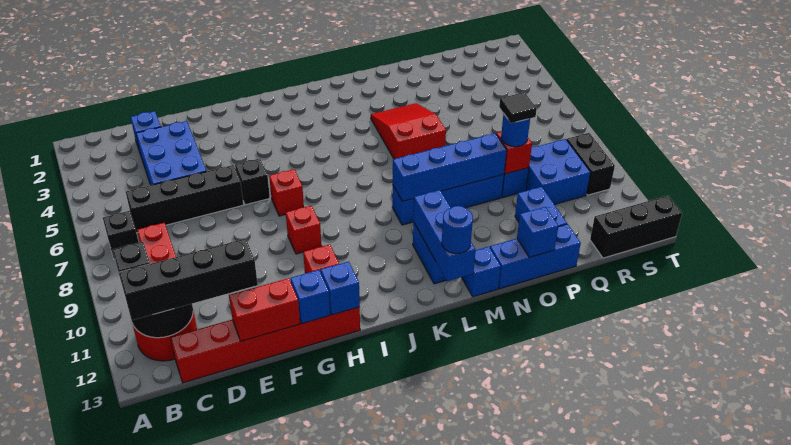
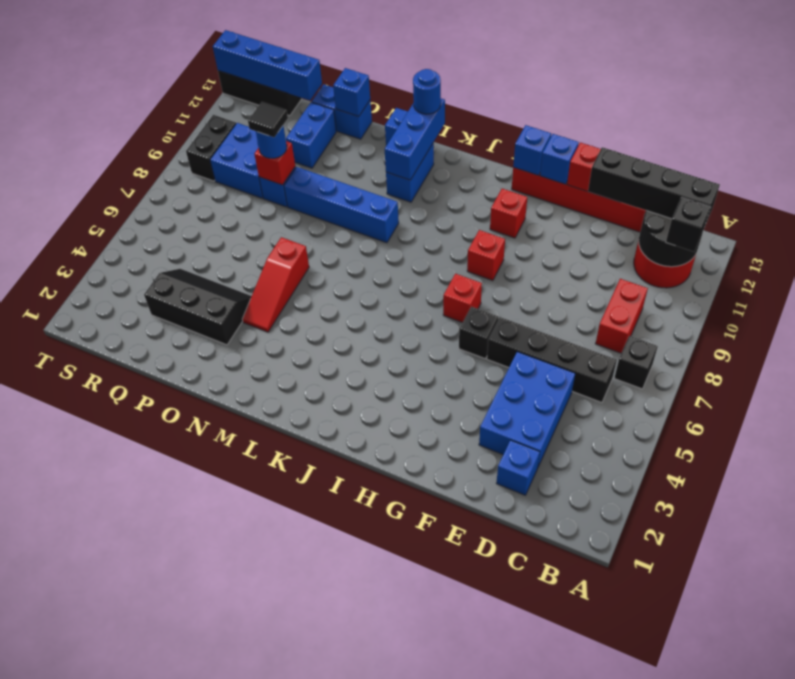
blue brick L9:O9 level 2 -> blue brick Q13:T13 level 2
red slope M4:N6 level 1 top 6 -> red slope N4:N6 level 1 top 6
blue brick N13:P13 level 1 -> blue brick O13:P13 level 1
none -> black slope O3:Q4 level 1 top 3

